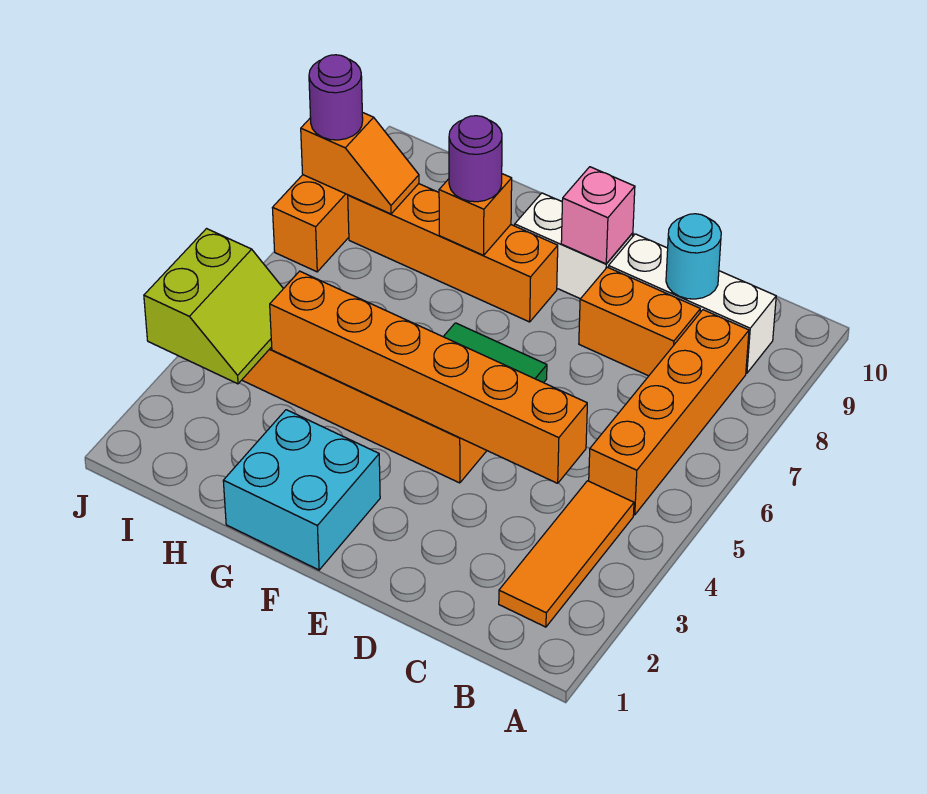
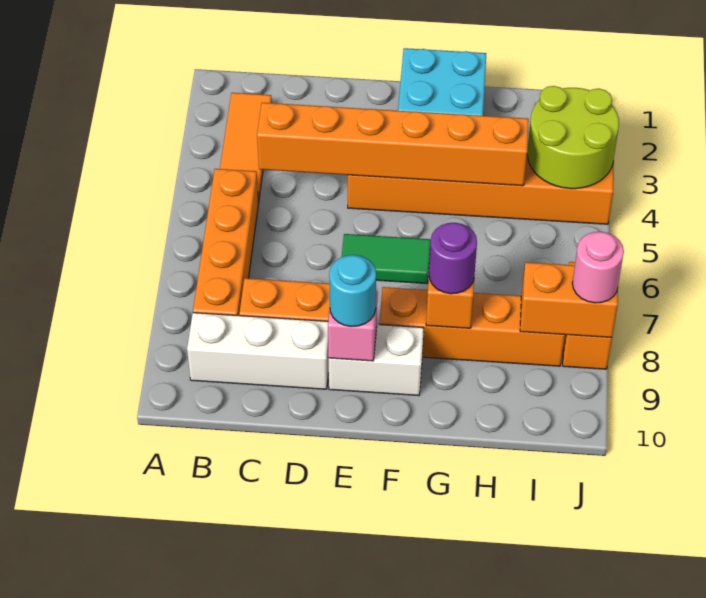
cyan round brick C9 level 2 -> cyan round brick E9 level 3
lime slope I3:J4 level 2 top J -> lime round brick I3:J4 level 2
orange slope I8:J8 level 2 top J -> orange brick I8:J8 level 2
purple round brick J8 level 3 -> pink round brick J8 level 3

